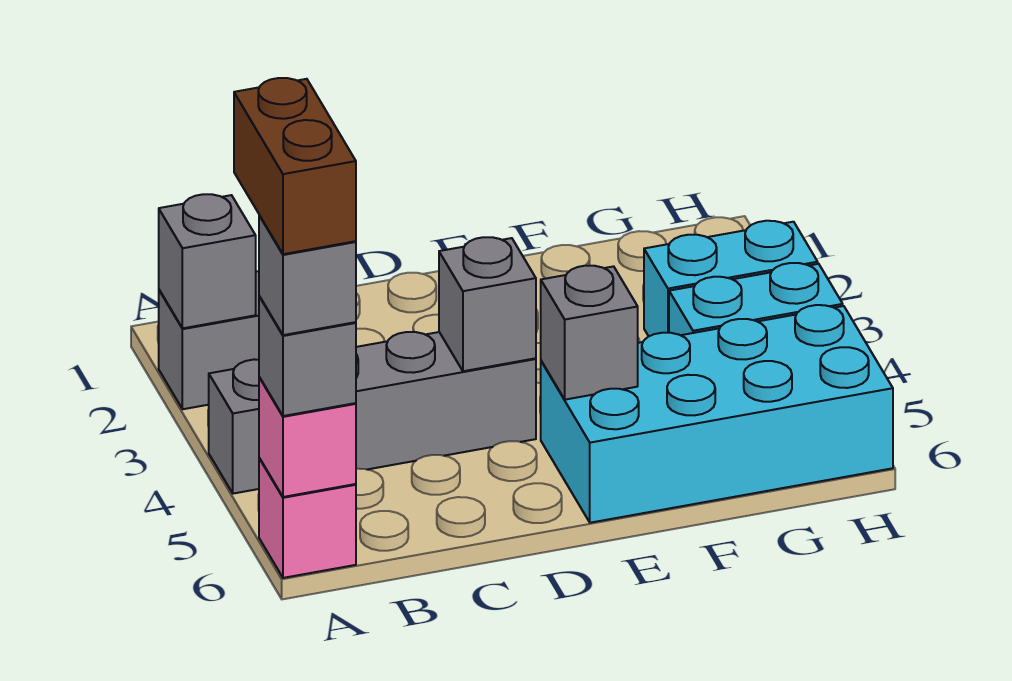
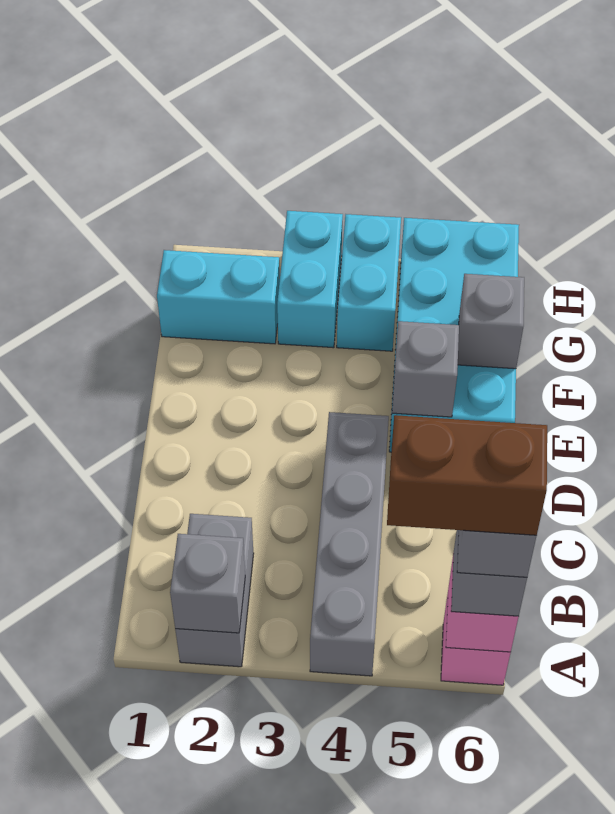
grey brick D4 level 2 -> grey brick F6 level 2
none -> cyan brick G1:G2 level 1

